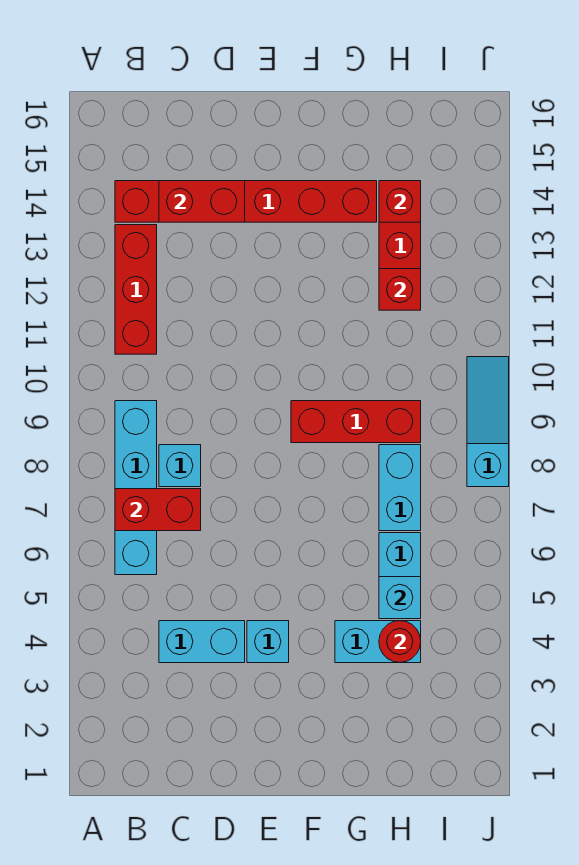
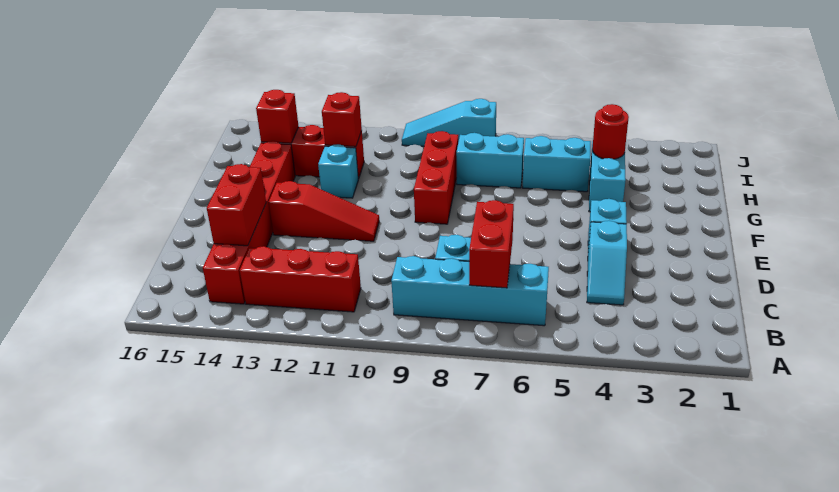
cyan brick C4:D4 level 1 -> cyan slope C4:D4 level 1 top D
none -> red slope E11:E13 level 1 top 13
cyan brick H5 level 2 -> cyan brick G12 level 1

